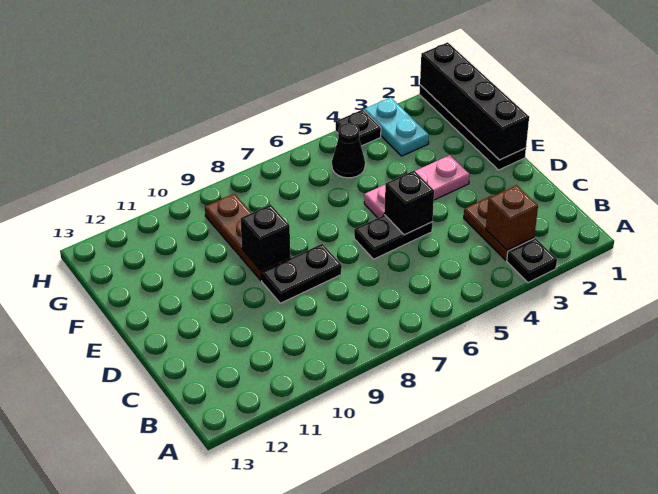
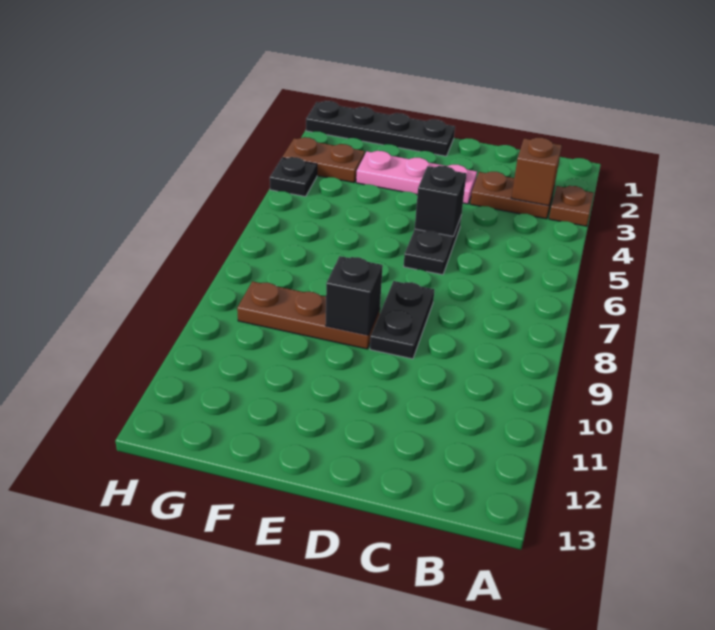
black plate A3 level 1 -> brown plate A3 level 1
black brick E1:H1 level 2 -> none
pink plate E3:E5 level 1 -> pink plate D3:F3 level 1
cyan plate G3:H3 level 1 -> brown plate G3:H3 level 1
black cone G5 level 1 -> none

